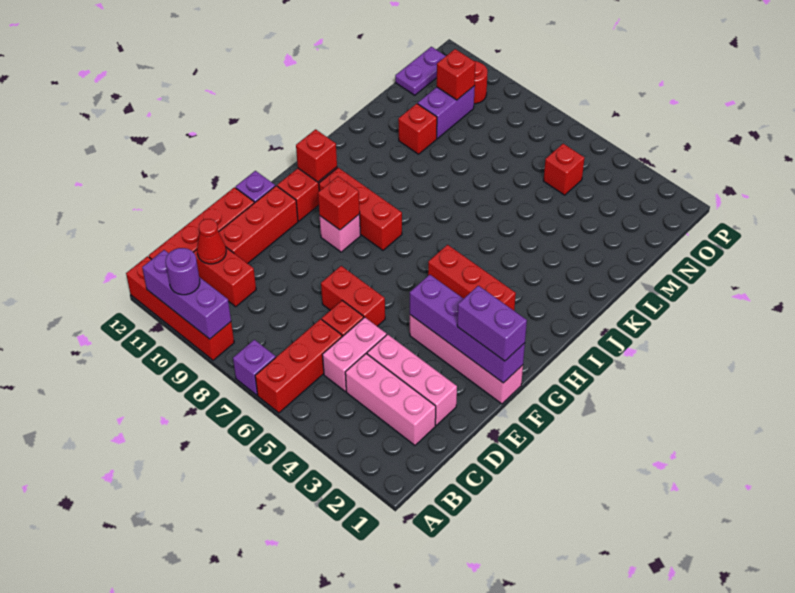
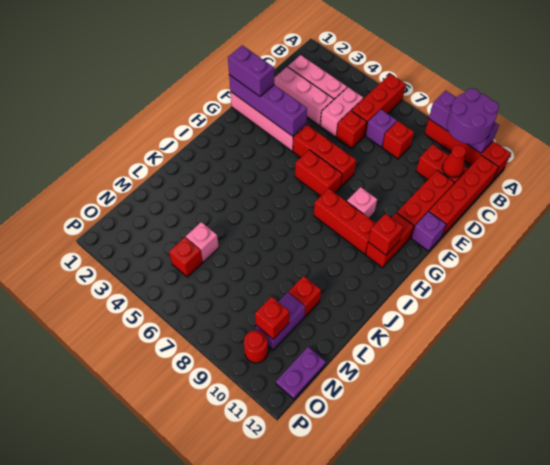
purple brick A7 level 1 -> purple brick C7 level 1
purple round brick A10 level 3 -> purple round brick A10:B11 level 3
red brick E6:E7 level 1 -> red brick G6:G7 level 1
red brick G9 level 2 -> red brick C8 level 1
red brick H3:H5 level 1 -> red brick F5:F7 level 1
none -> pink brick M5 level 1

